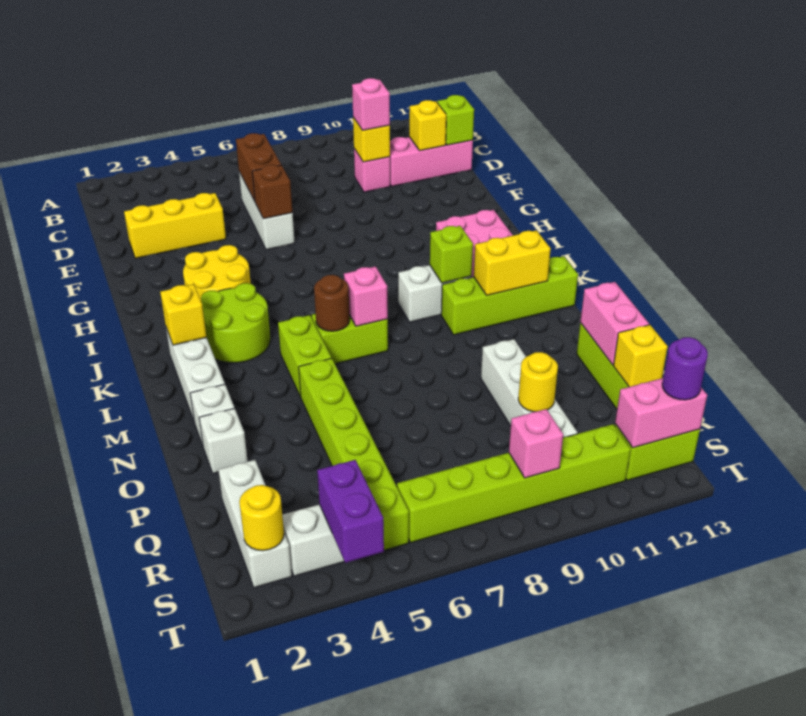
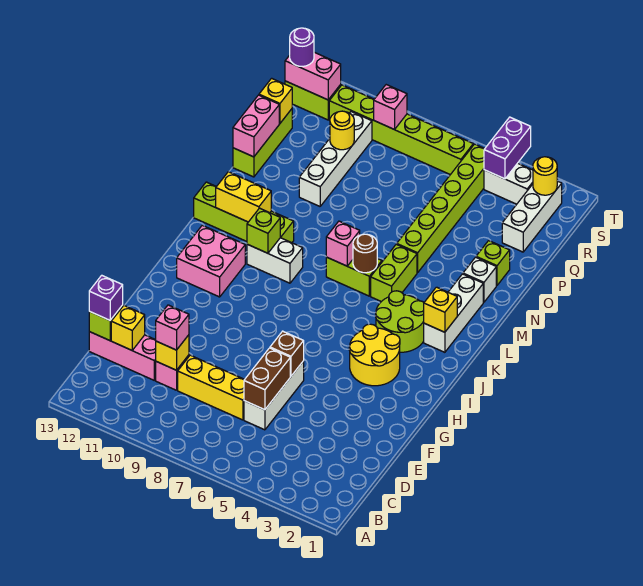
none -> purple brick D13 level 3
yellow brick E2:E4 level 1 -> yellow brick D7:D9 level 1
white brick O2 level 1 -> lime brick O2 level 1

